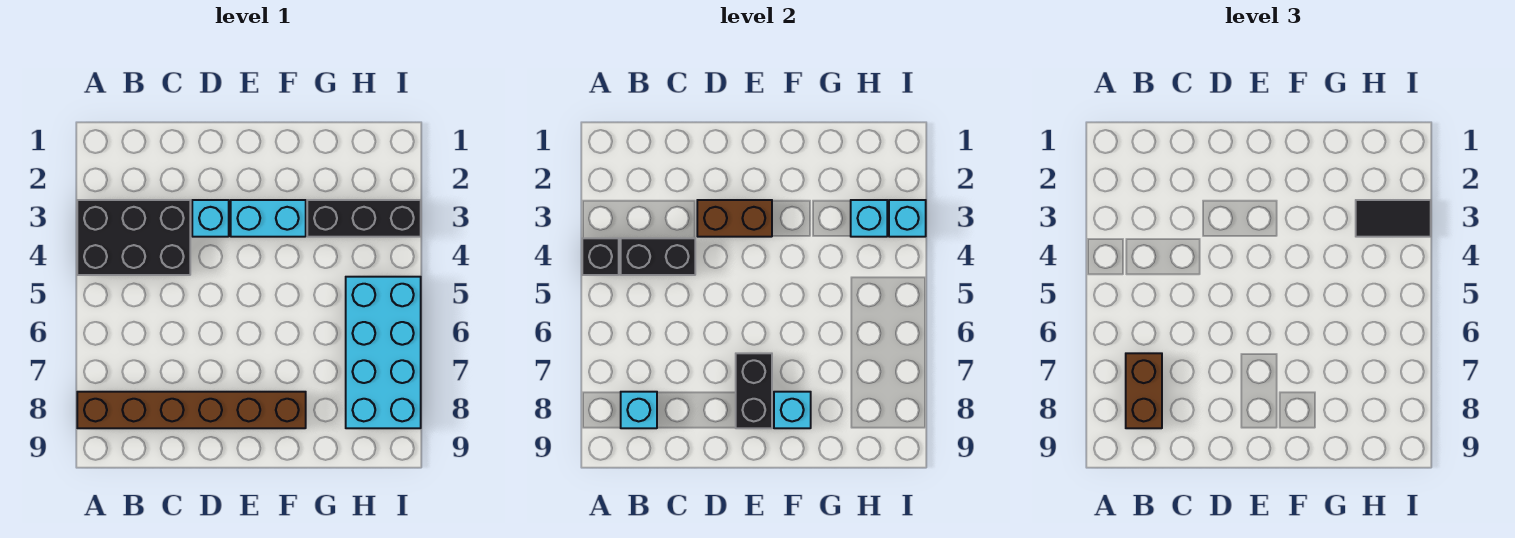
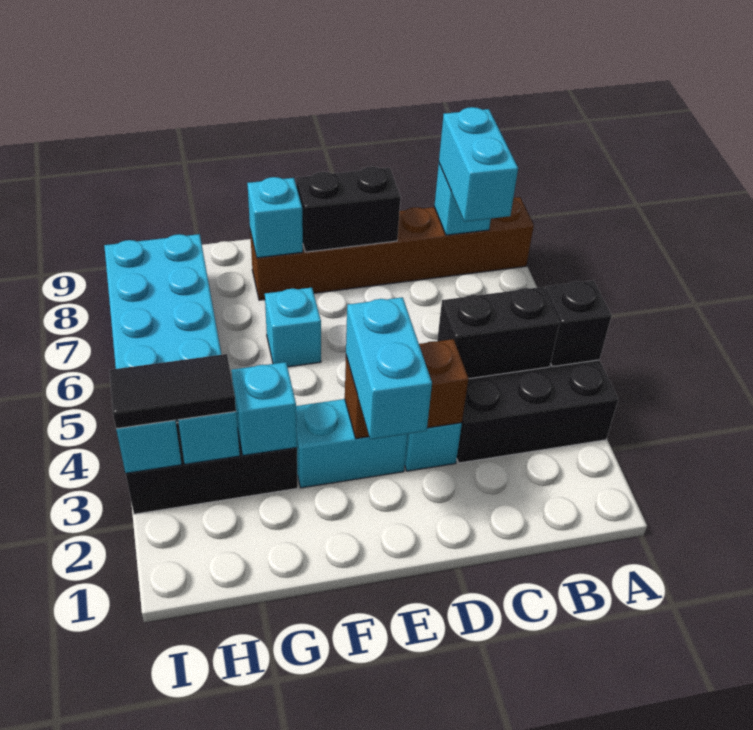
brown brick B7:B8 level 3 -> cyan brick B7:B8 level 3
none -> cyan brick E2:E3 level 3
black brick E7:E8 level 2 -> black brick D8:E8 level 2
none -> cyan brick F6 level 1
none -> cyan brick G3 level 2

